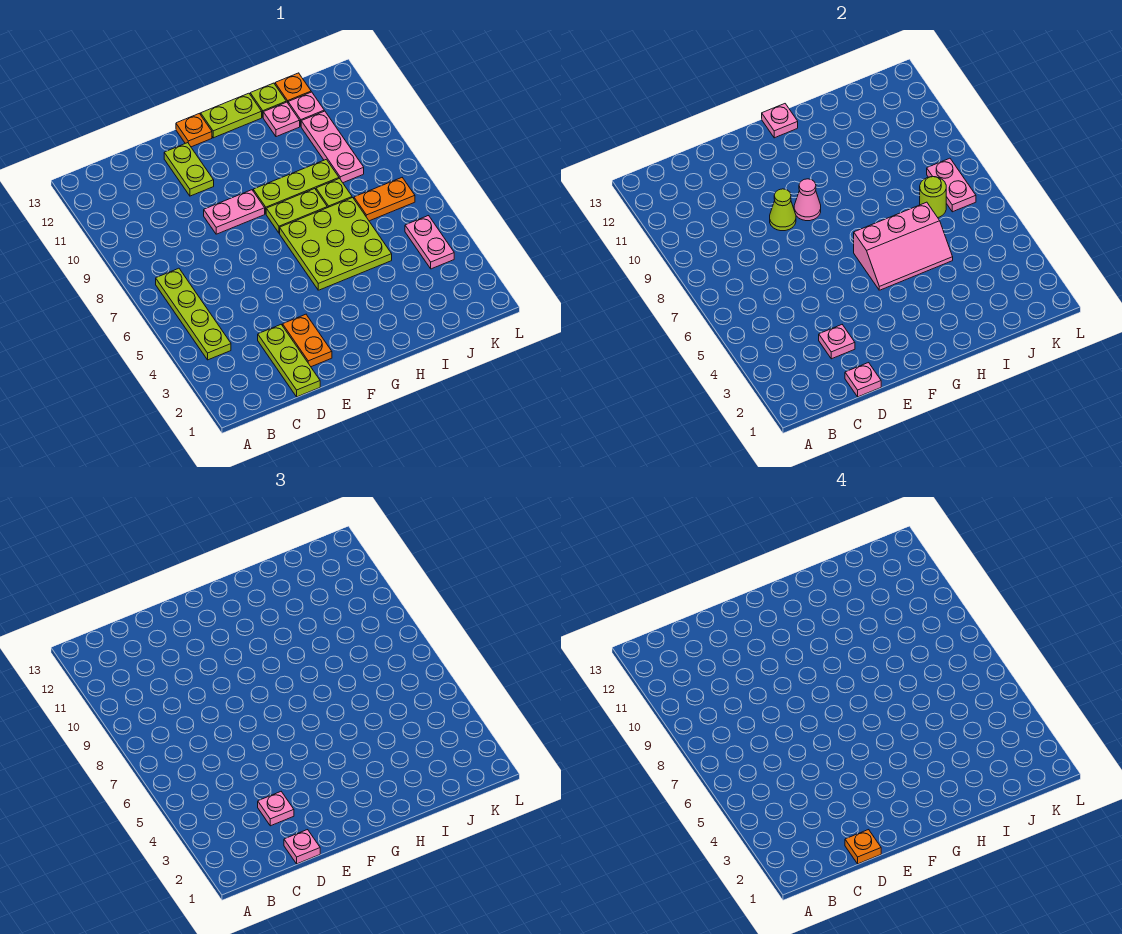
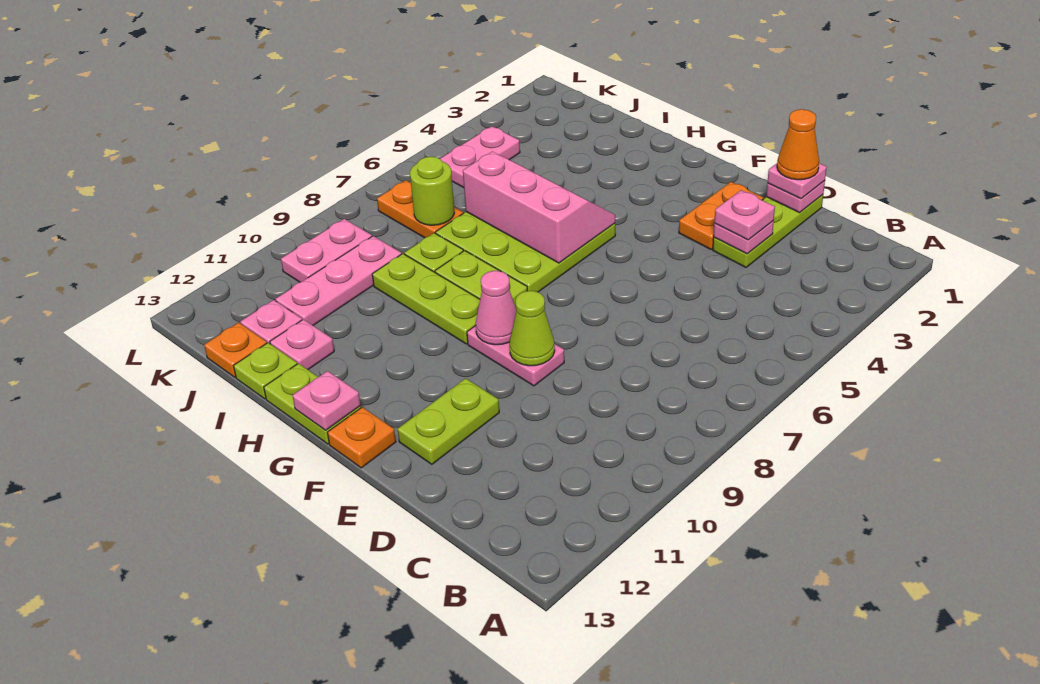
lime plate B4:B7 level 1 -> none
orange plate D1 level 4 -> orange cone D1 level 4
pink plate K7:K8 level 2 -> pink plate K9:K10 level 1

